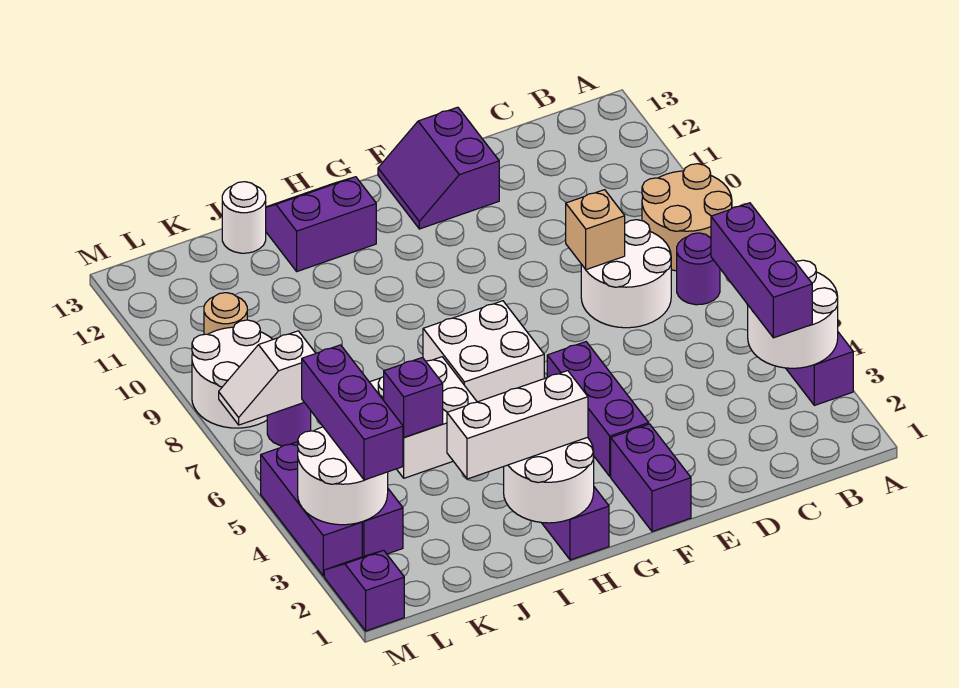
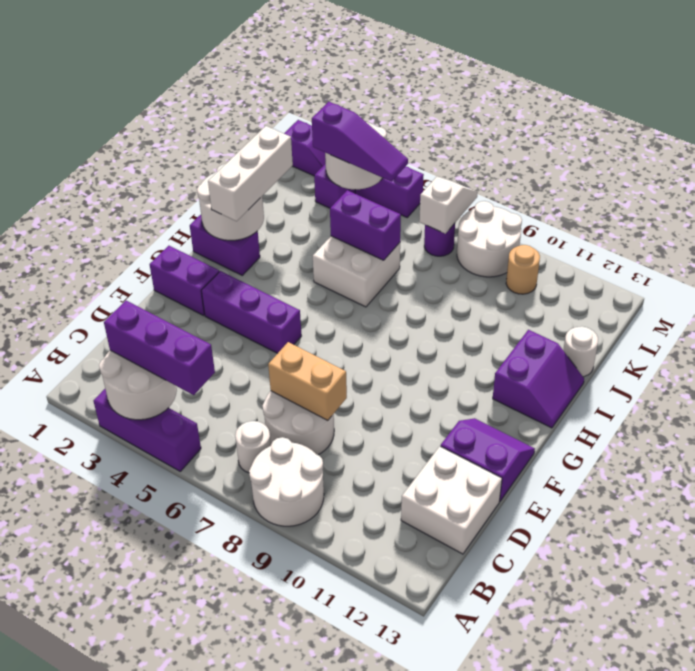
tan round brick A8:B9 level 1 -> white round brick A8:B9 level 1
purple round brick B7 level 1 -> white round brick B7 level 1
tan brick D8 level 2 -> tan brick D7:D8 level 2
white brick G6:H7 level 1 -> white brick C12:D13 level 1
purple brick J5 level 2 -> purple brick J5:J6 level 2
purple brick L3:L5 level 3 -> purple slope L3:L5 level 3 top 3

